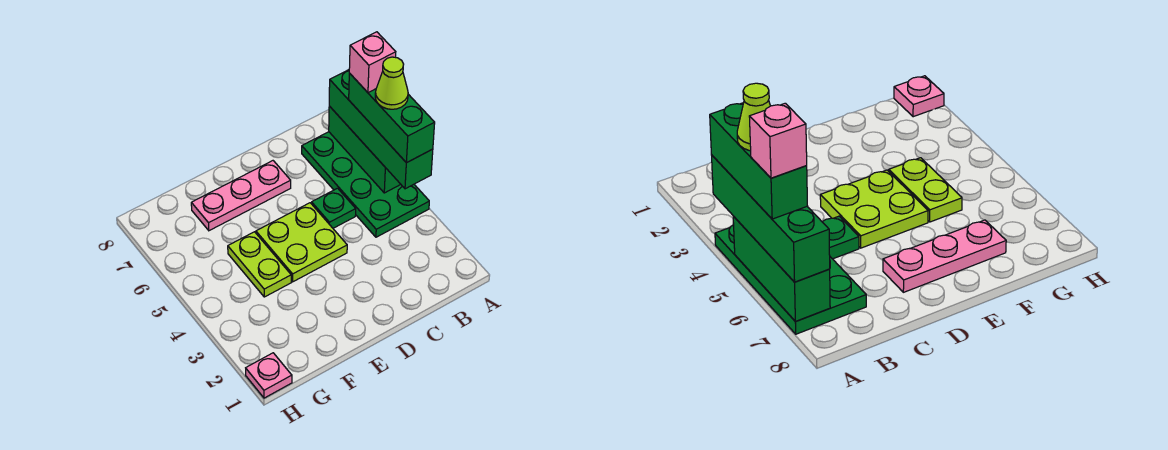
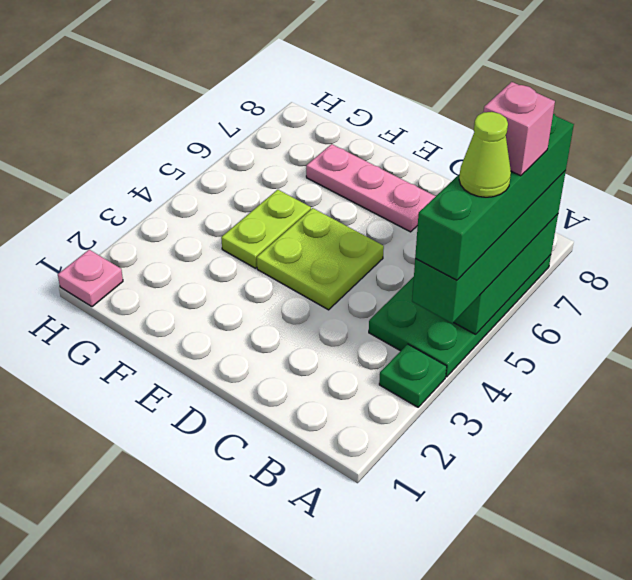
green brick A4:A6 level 4 -> green brick A4:A7 level 4
green plate C5 level 1 -> green plate A3 level 1

